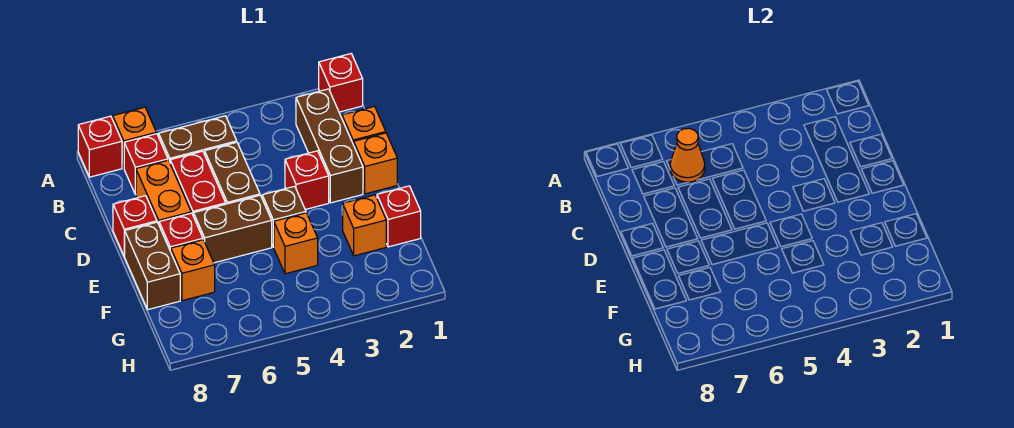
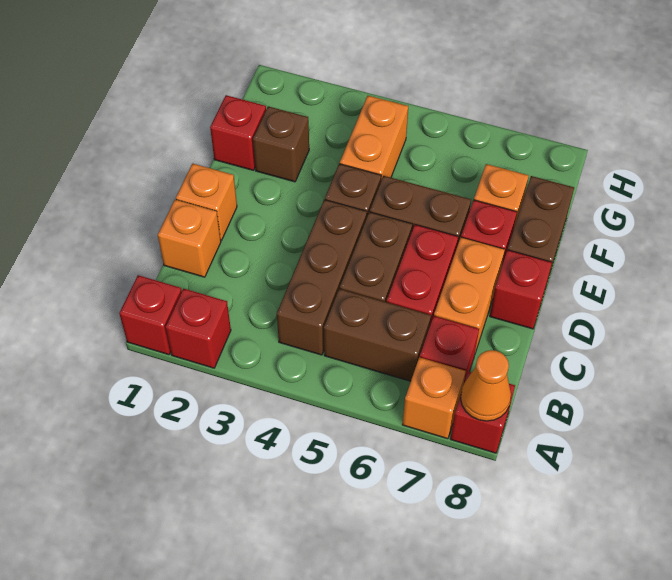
brown brick B2:D2 level 1 -> brown brick B4:D4 level 1
orange cone B6 level 2 -> orange cone A8 level 2
red brick D3 level 1 -> red brick A2 level 1
orange brick F2 level 1 -> brown brick F2 level 1
orange brick F4 level 1 -> orange brick F4:G4 level 1

